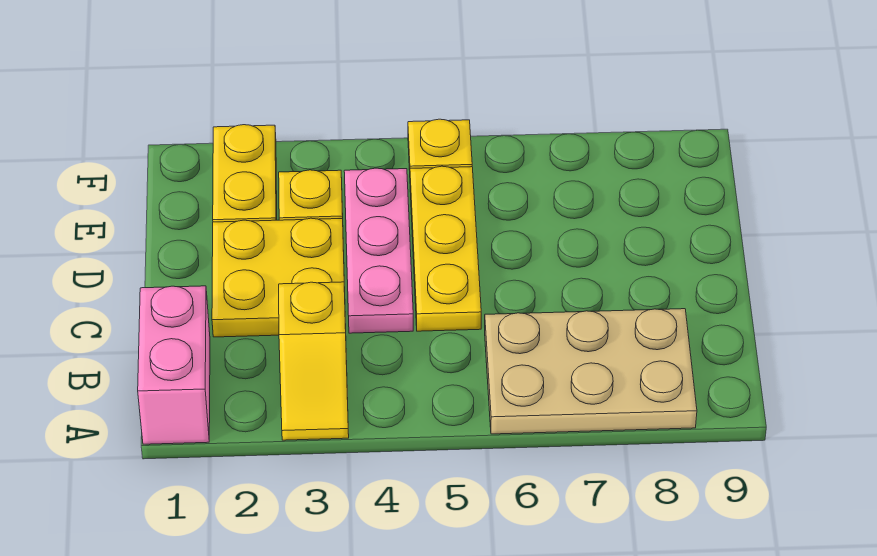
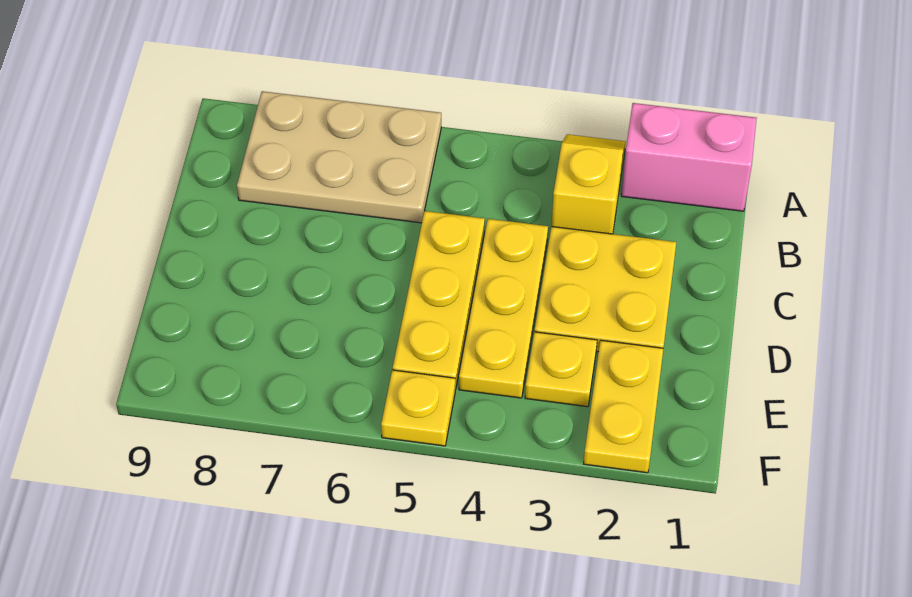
pink brick A1:B1 level 1 -> pink brick A1:A2 level 1
pink plate C4:E4 level 1 -> yellow plate C4:E4 level 1

